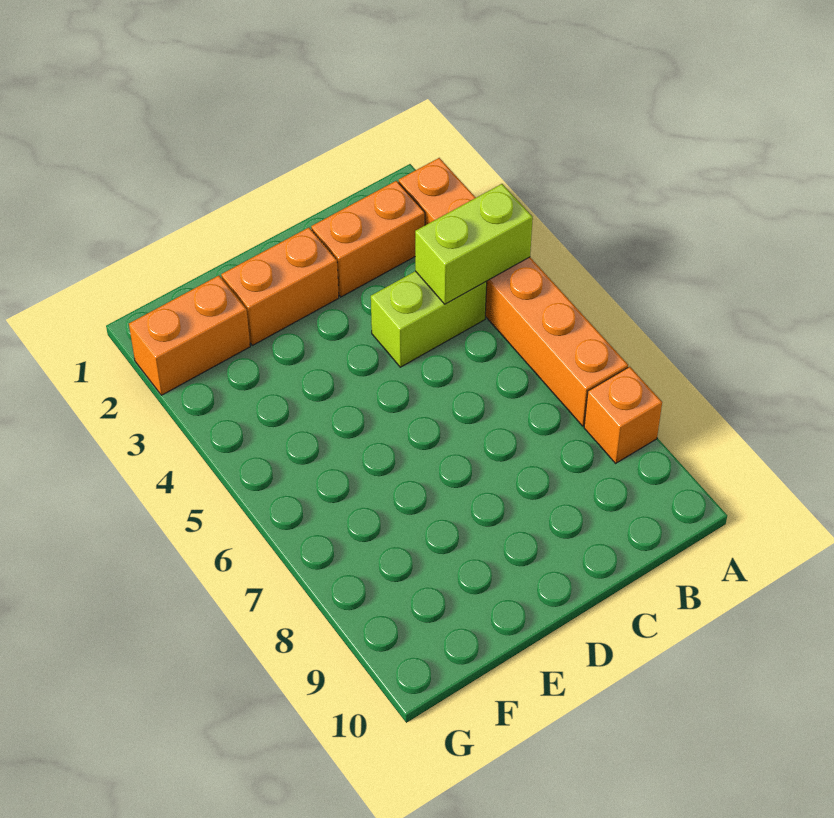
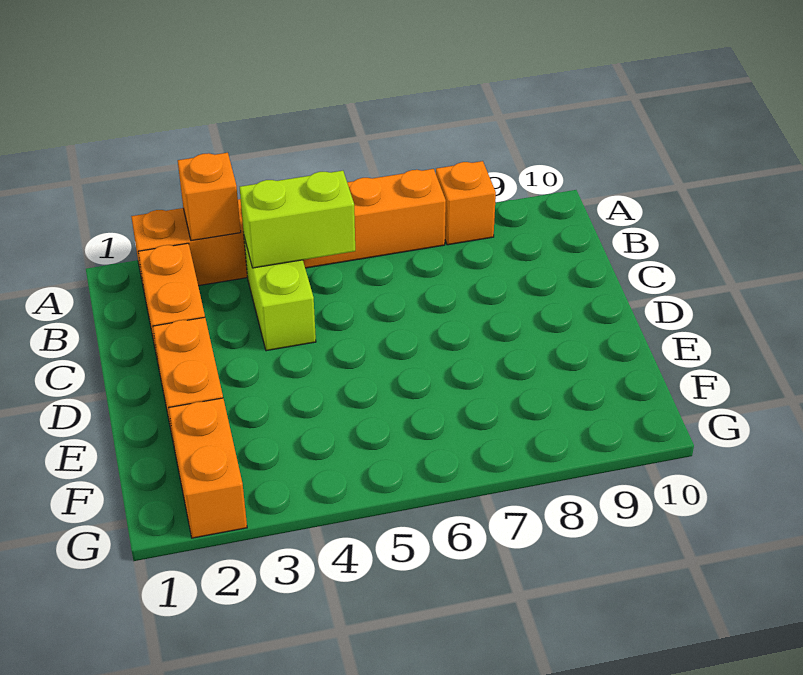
none -> orange brick A3 level 2
lime brick A4:B4 level 2 -> lime brick B4:B5 level 2

